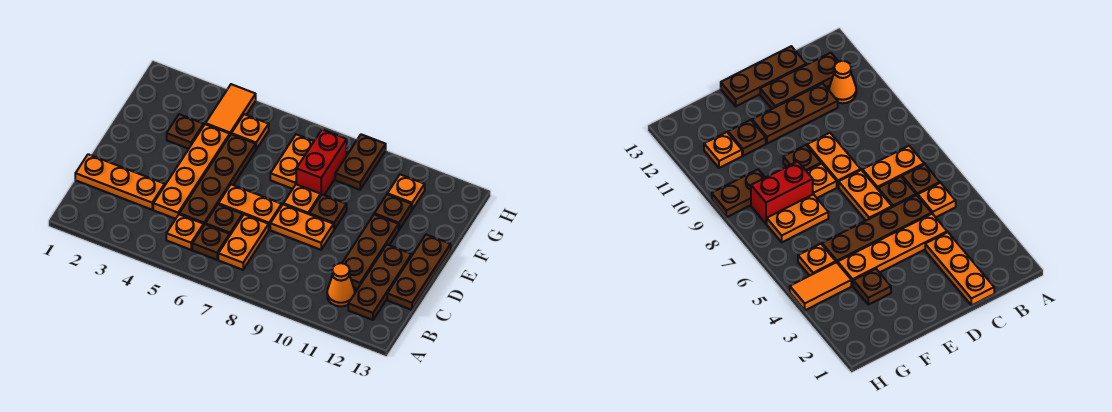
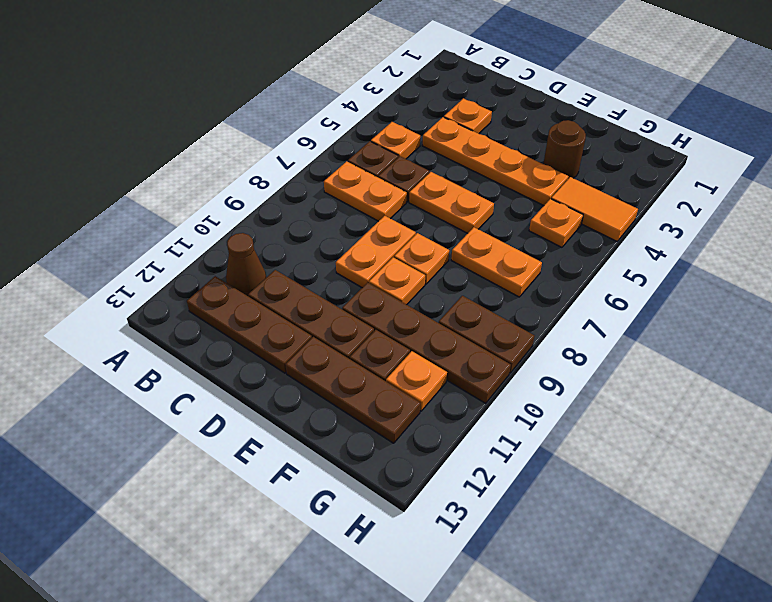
orange cone B11 level 1 -> brown cone B11 level 1
orange plate C1:C3 level 1 -> orange plate C3 level 1
brown plate C5:F5 level 1 -> brown plate E10:H10 level 1
brown plate C13:E13 level 1 -> brown plate E12:G12 level 1
orange plate D6:D7 level 1 -> orange plate D6:E6 level 1
brown plate E9 level 1 -> orange plate E9 level 1
brown plate F3 level 1 -> brown round brick F3 level 1
red brick F8:G8 level 1 -> none

